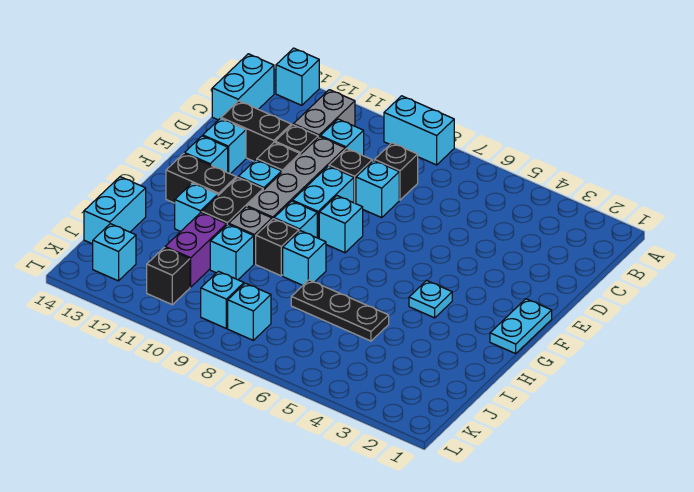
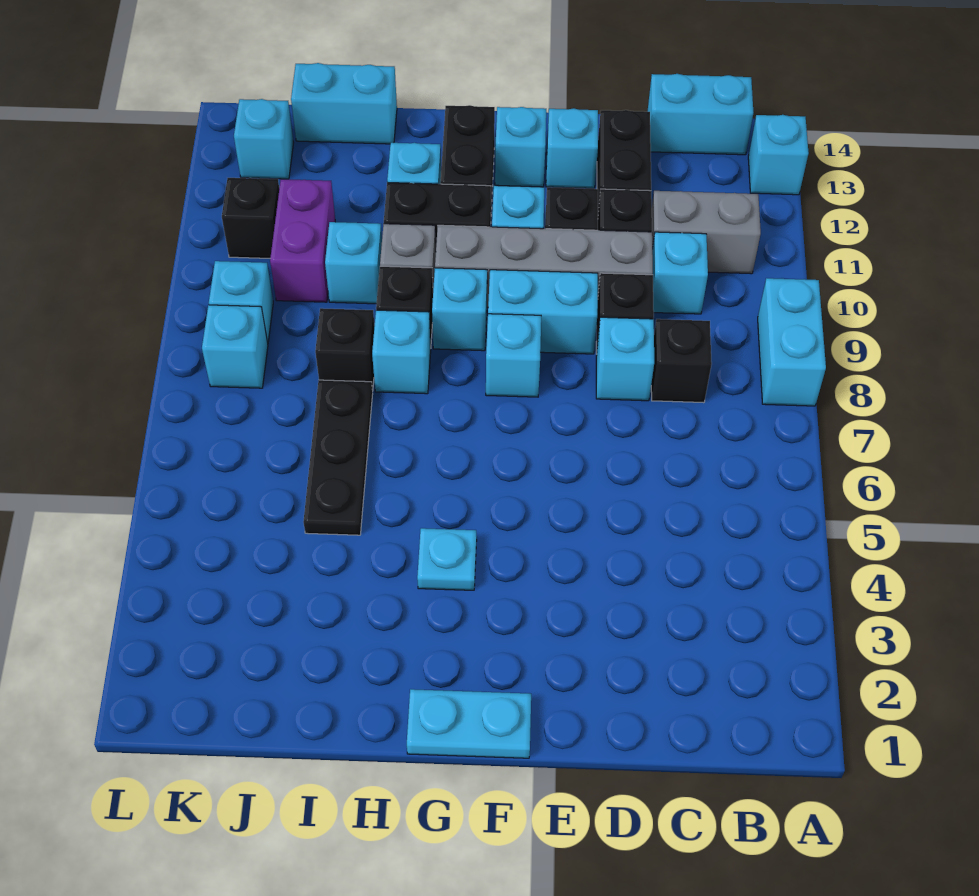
none -> black brick I8 level 1
purple brick I11:J11 level 1 -> purple brick J10:J11 level 1

